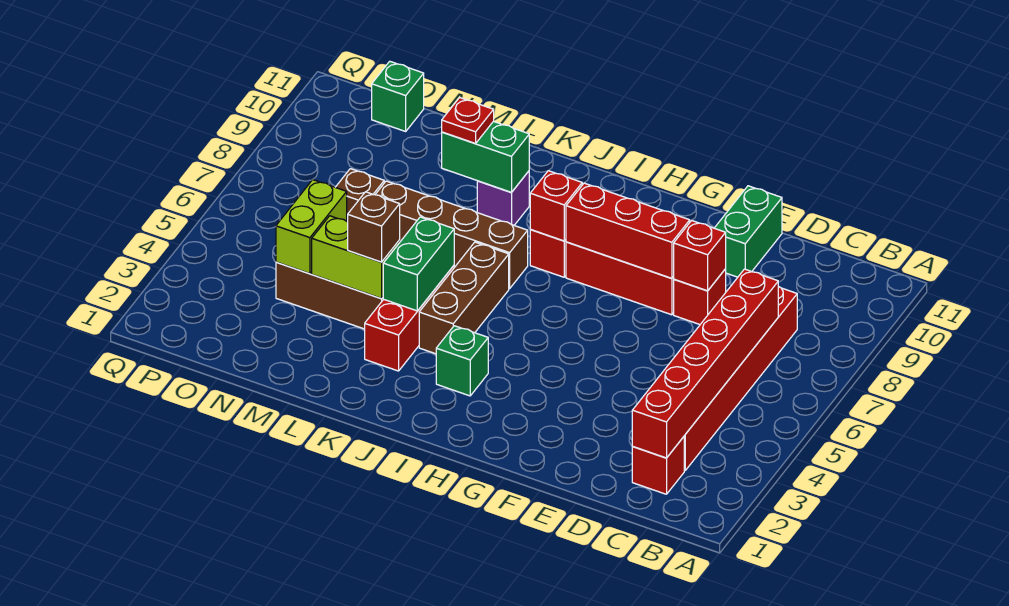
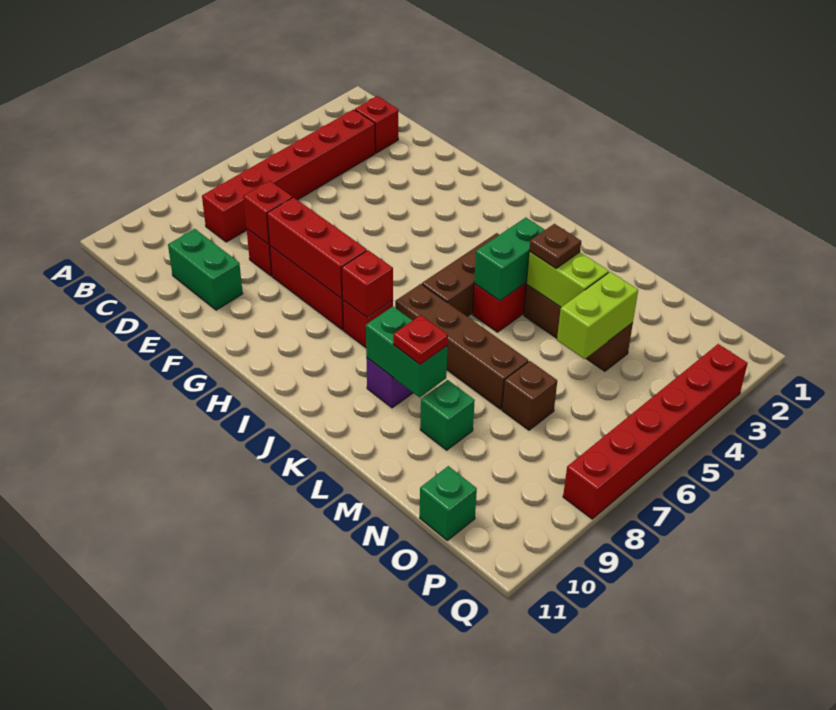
red brick C2:C7 level 2 -> red brick Q3:Q8 level 1
green brick E10:E11 level 1 -> green brick D10:E10 level 1
green brick I3 level 1 -> green brick M9 level 1
brown brick L4 level 3 -> brown plate L4 level 3

